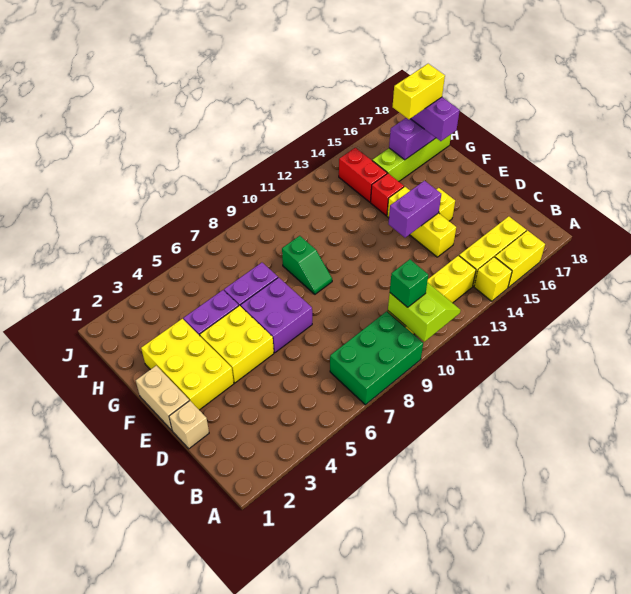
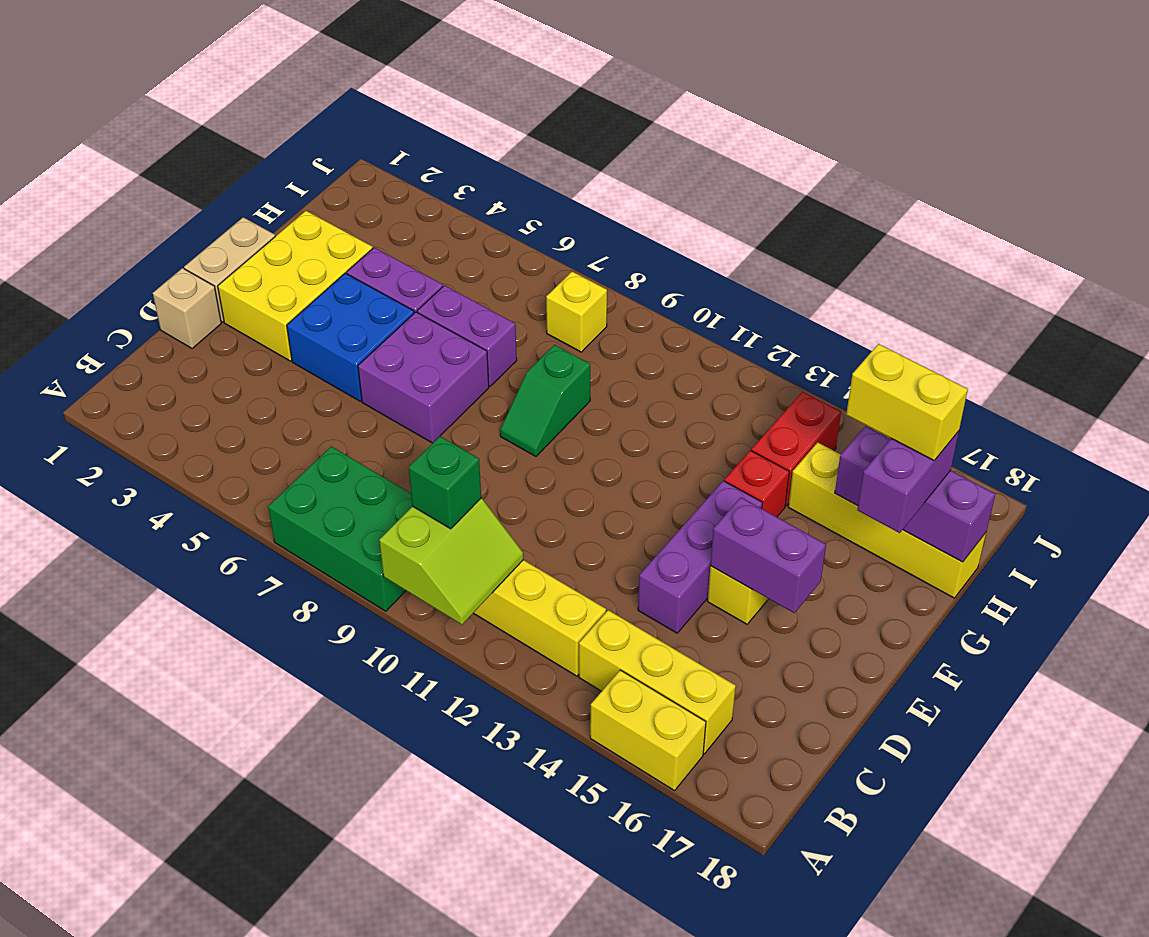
yellow brick A14 level 1 -> yellow brick I8 level 1
yellow brick D14:F14 level 1 -> purple brick D14:F14 level 1
yellow brick E4:F5 level 1 -> blue brick E4:F5 level 1
purple brick E13:E14 level 2 -> purple brick E15:E16 level 2
lime brick H15:H18 level 1 -> yellow brick H15:H18 level 1

